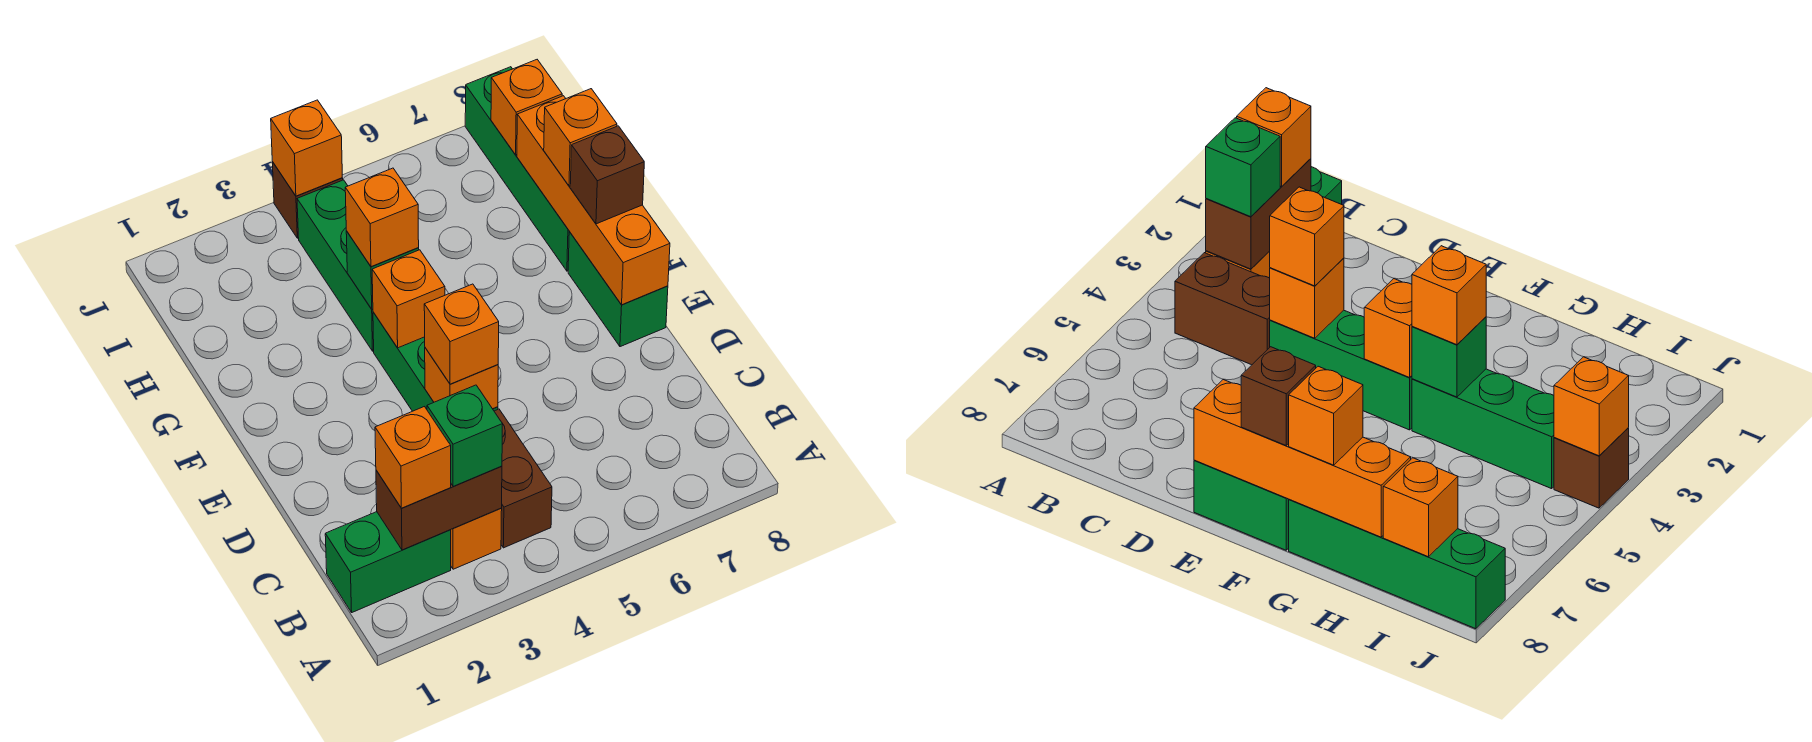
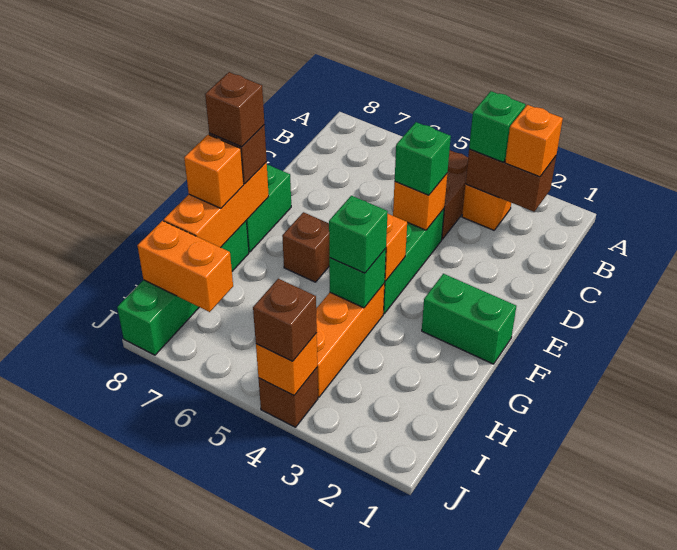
green brick B1:B2 level 1 -> green brick F1:F2 level 1
orange brick D4 level 3 -> green brick D4 level 3
orange brick E8:H8 level 2 -> orange brick F8:H8 level 2
none -> brown brick F6 level 1
none -> brown brick F8 level 4
green brick G4:I4 level 1 -> orange brick G4:I4 level 1
orange brick G4 level 3 -> green brick G4 level 3
orange brick I8 level 2 -> orange brick I7:I8 level 2
none -> brown brick J4 level 3

